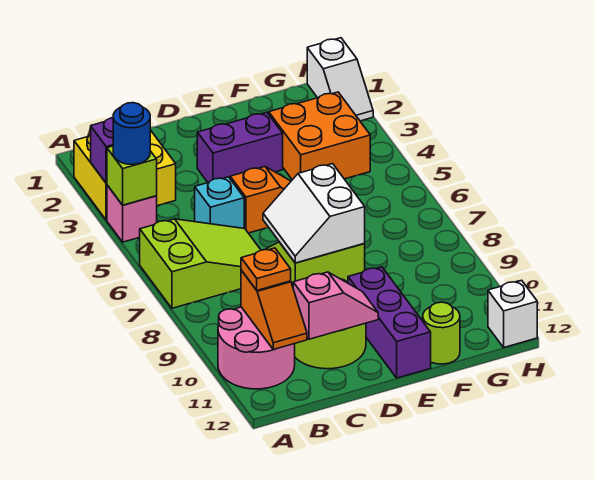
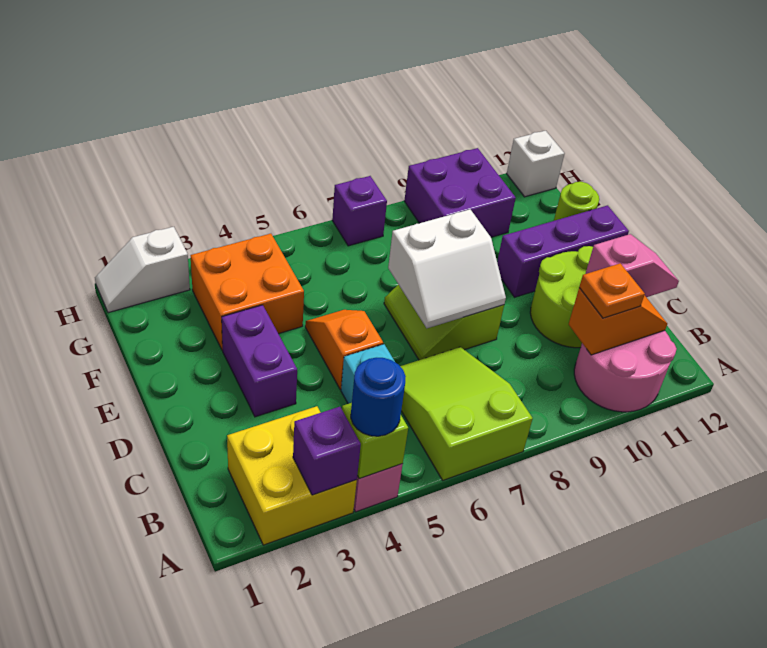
pink slope C11:D11 level 2 top C -> pink slope C11:C12 level 2 top 11
none -> purple brick G9:H10 level 1
white slope H1:H2 level 1 top 1 -> white slope H1:H2 level 1 top 2
none -> purple brick H7 level 1

